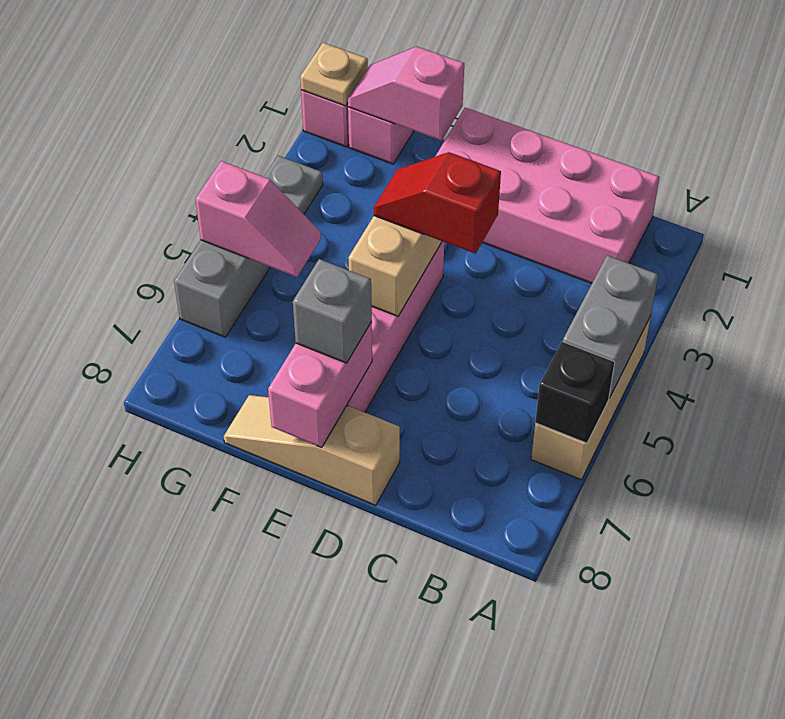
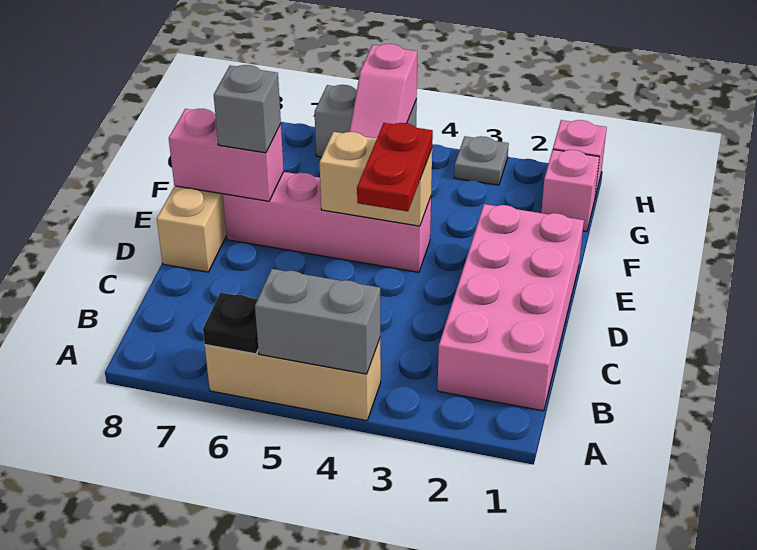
black brick A6 level 2 -> black plate A6 level 2
red slope D4:E4 level 3 top D -> red plate D4:E4 level 3
pink slope F1:G1 level 2 top F -> none
tan plate H1 level 2 -> none

